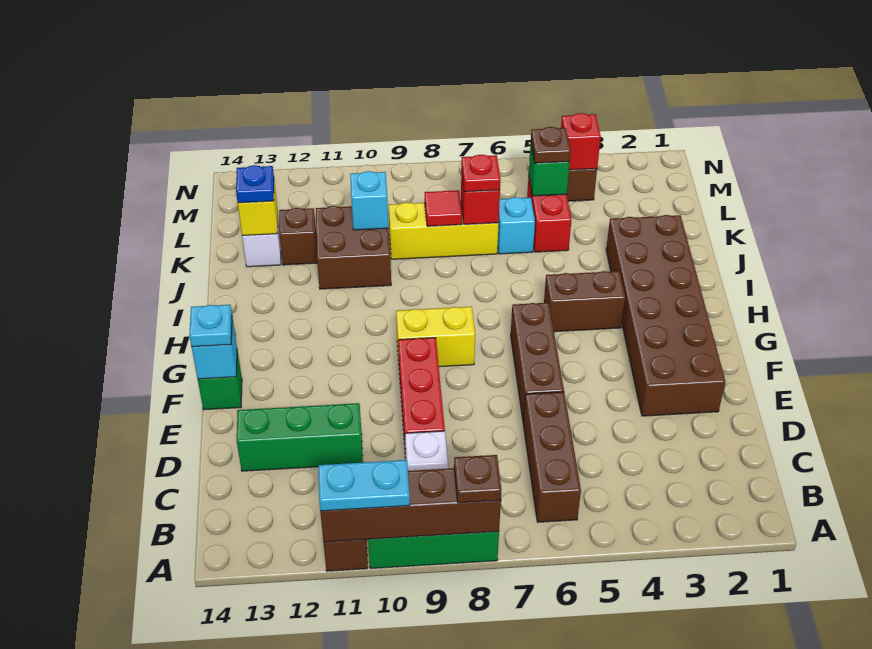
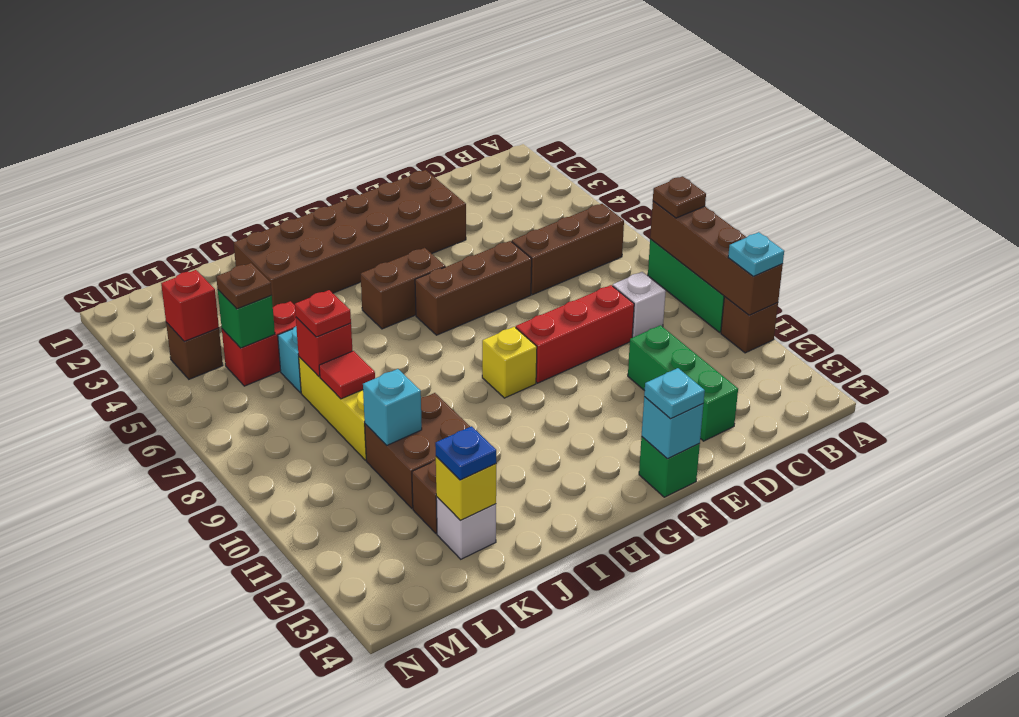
cyan plate A10:A11 level 3 -> cyan plate A11 level 3
yellow brick G8:G9 level 1 -> yellow brick G9 level 1
brown brick H4:H5 level 1 -> brown brick G5:H5 level 1

